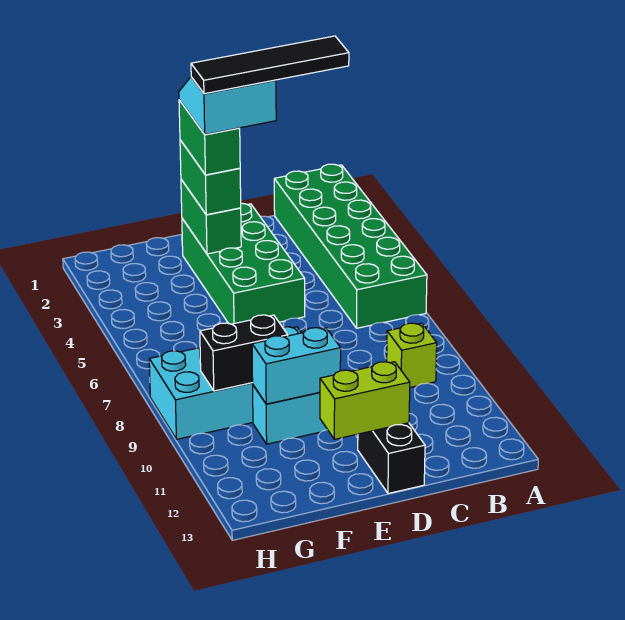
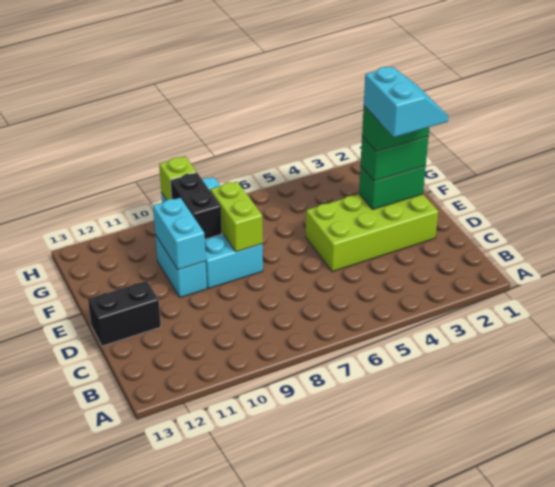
green brick A1:B6 level 1 -> none
black tile B3:E3 level 6 -> none
lime brick B9 level 1 -> lime brick H9 level 2
green brick D2:E5 level 1 -> lime brick D2:E5 level 1
lime brick D12:E12 level 2 -> lime brick E8:F8 level 2

